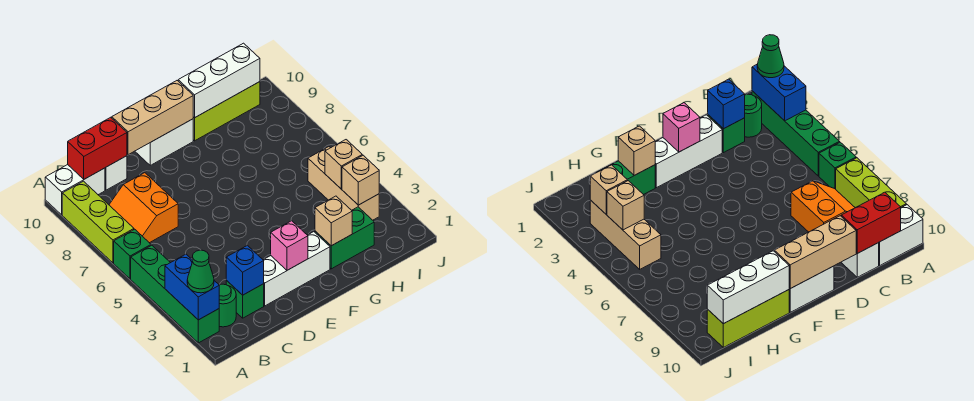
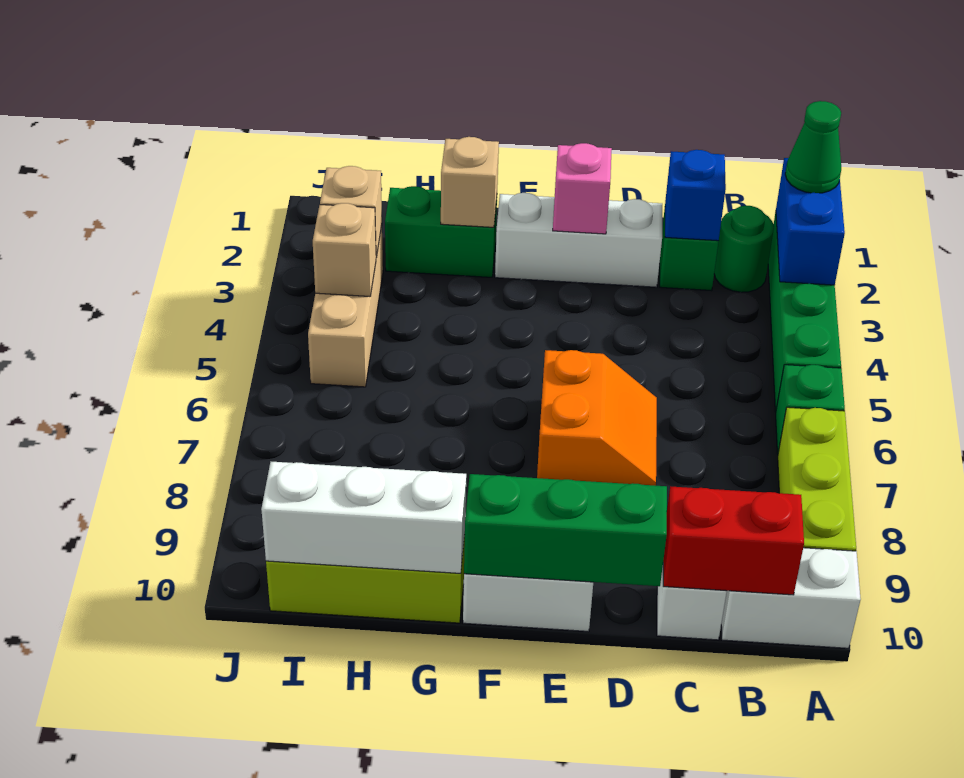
orange slope B7:C8 level 1 top C -> orange slope D6:E7 level 1 top E
tan brick D10:F10 level 2 -> green brick D10:F10 level 2

